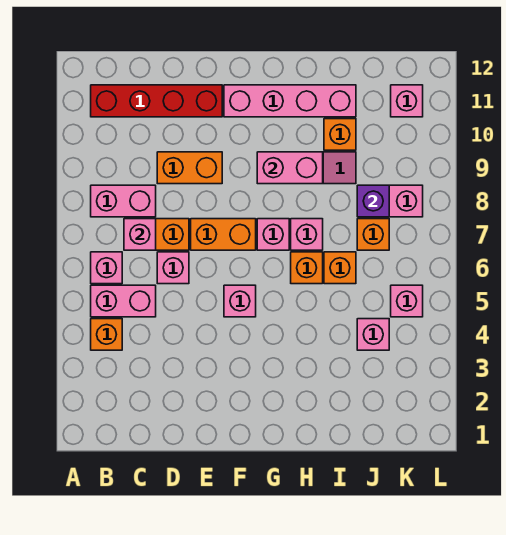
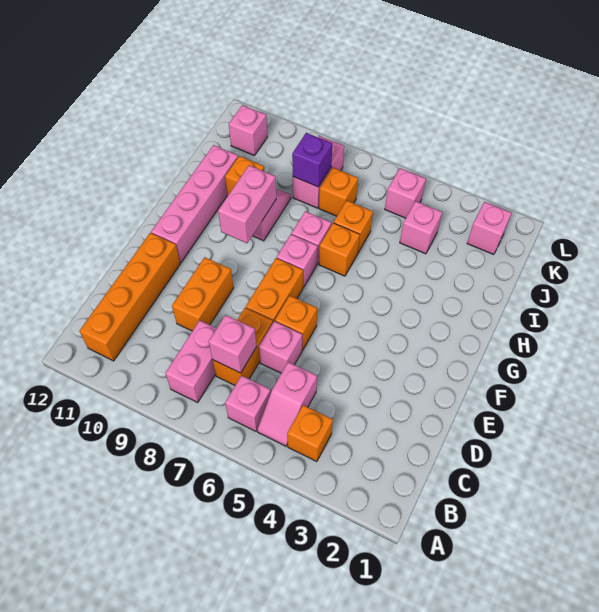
pink brick B5:C5 level 1 -> pink slope B5:C5 level 1 top C
red brick B11:E11 level 1 -> orange brick B11:E11 level 1
none -> orange brick E6 level 1
pink brick F5 level 1 -> pink brick K2 level 1

